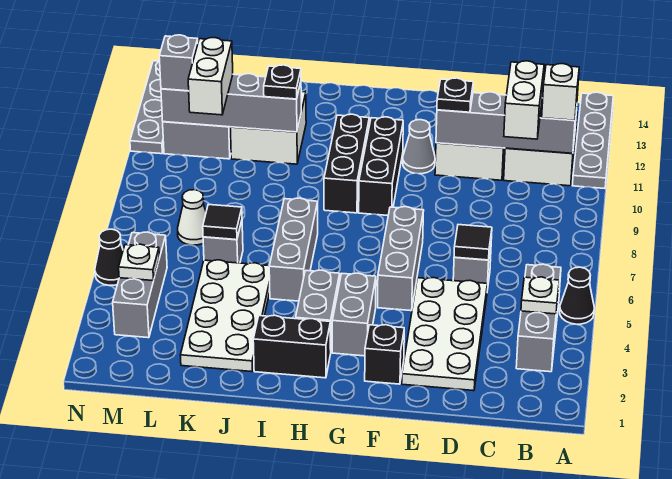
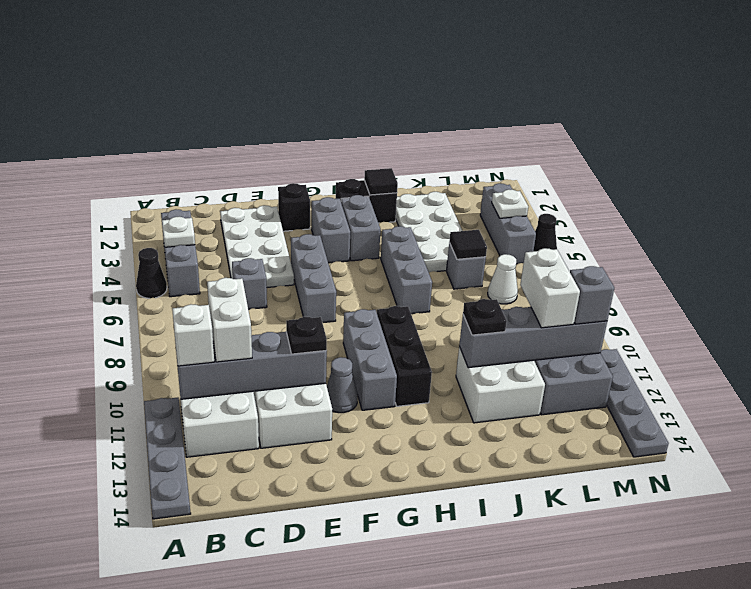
black tile D6 level 2 -> black tile I2 level 2
black brick G9:G11 level 1 -> grey brick G9:G11 level 1

